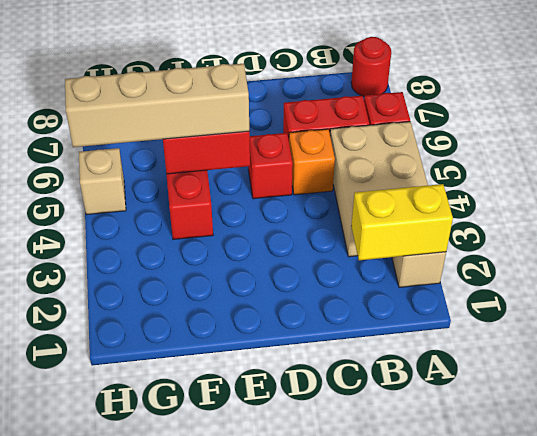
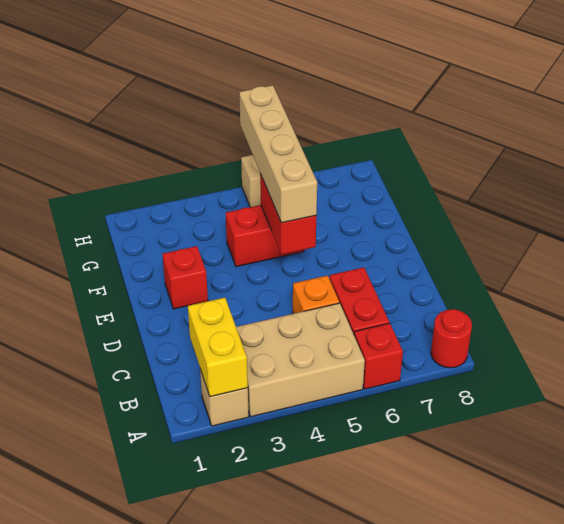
red brick D5 level 1 -> red brick E2 level 1

